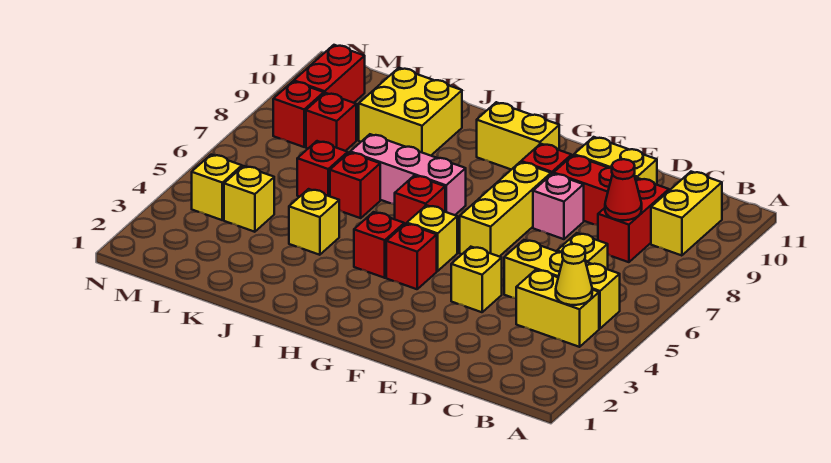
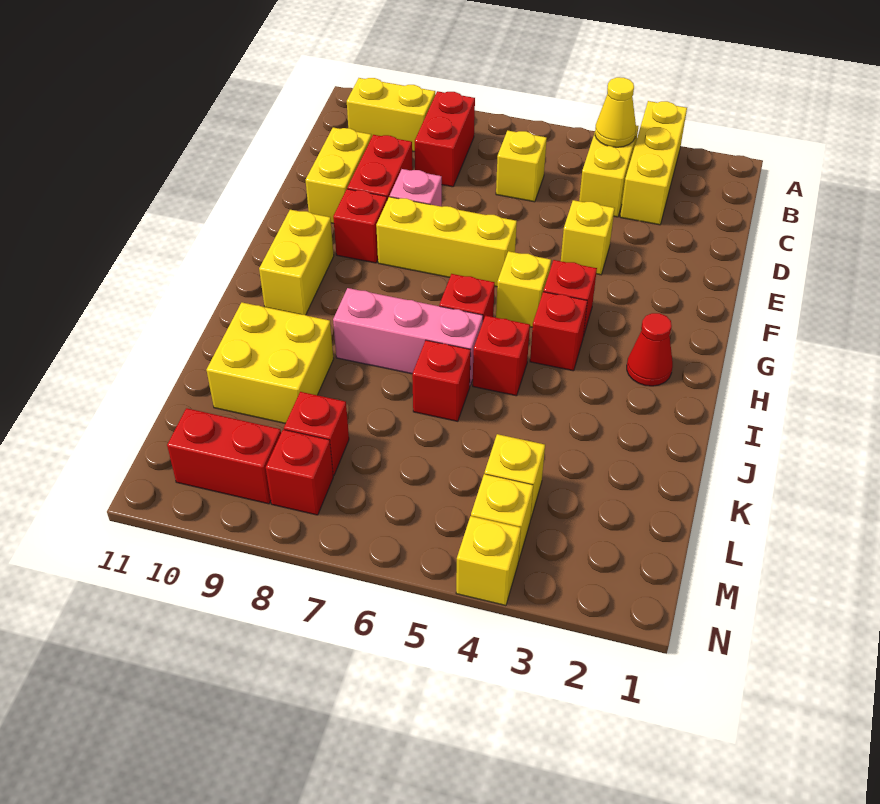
yellow brick B5:D5 level 1 -> yellow brick A3:C3 level 1
red brick C8:C9 level 1 -> red brick B8:C8 level 1
red cone C8 level 2 -> red cone H2 level 1
pink brick H7:J7 level 1 -> pink brick I6:I8 level 1
yellow brick J4 level 1 -> yellow brick N4 level 1
red brick K6 level 1 -> red brick I5 level 1

